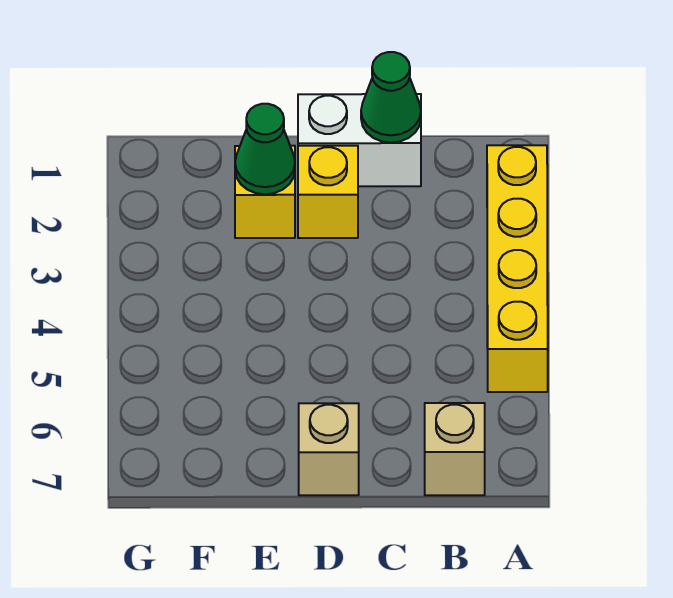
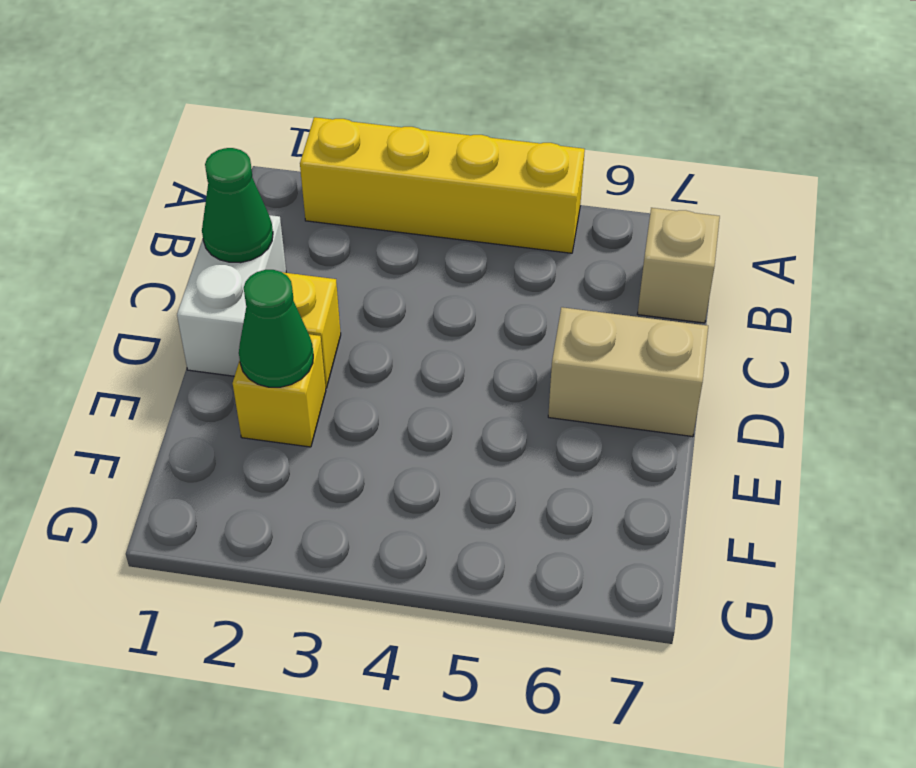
tan brick D7 level 1 -> tan brick D6:D7 level 1

